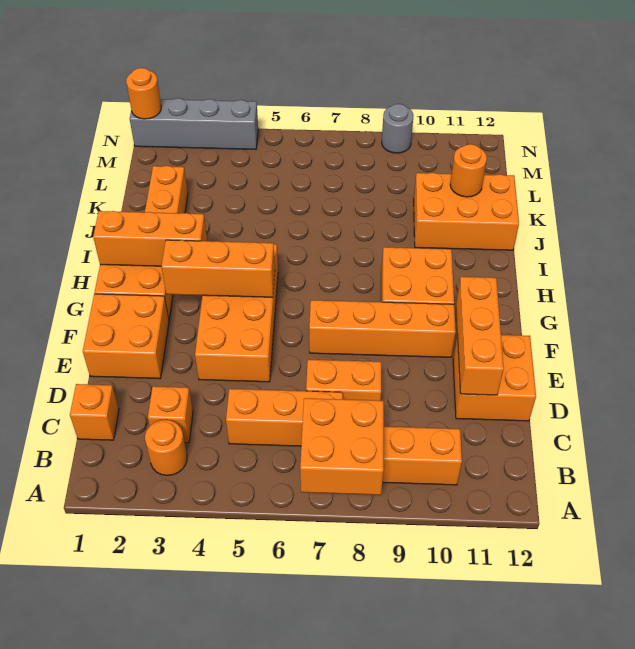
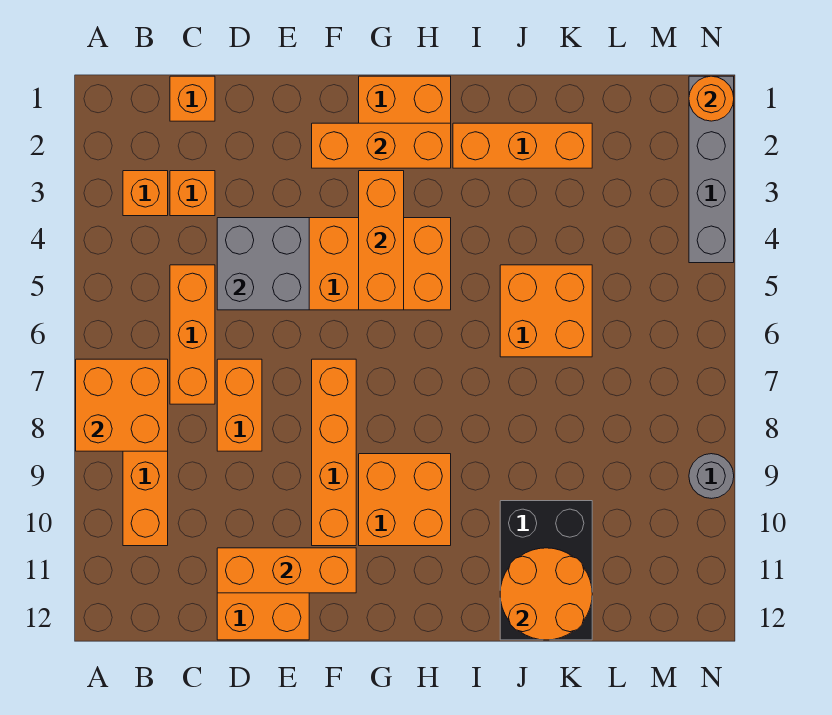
orange round brick B3 level 1 -> orange brick B3 level 1
none -> grey brick D4:E5 level 2
orange brick E1:F2 level 1 -> orange brick J5:K6 level 1
orange brick H1:H3 level 2 -> orange brick F2:H2 level 2
orange brick J10:K12 level 1 -> black brick J10:K12 level 1
orange round brick K11 level 2 -> orange round brick J11:K12 level 2

